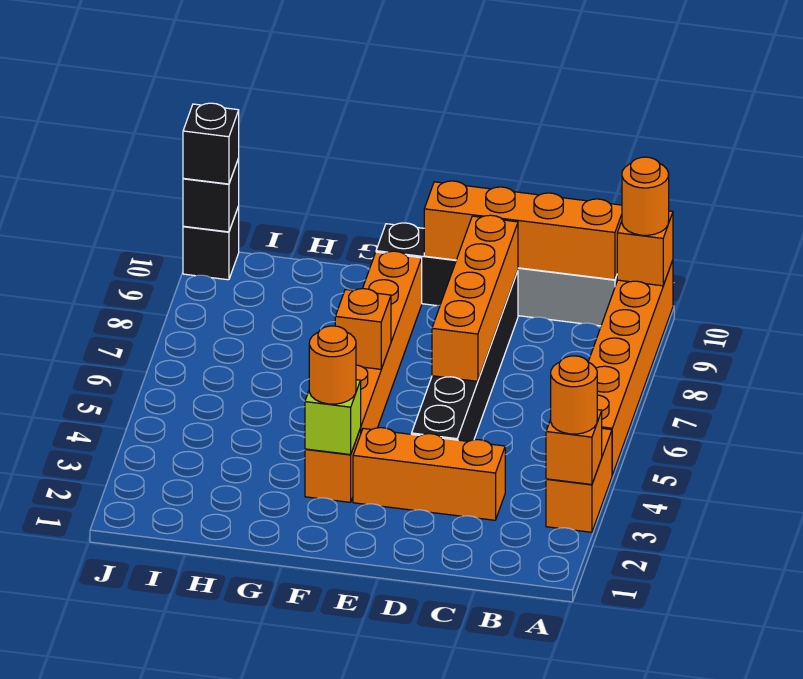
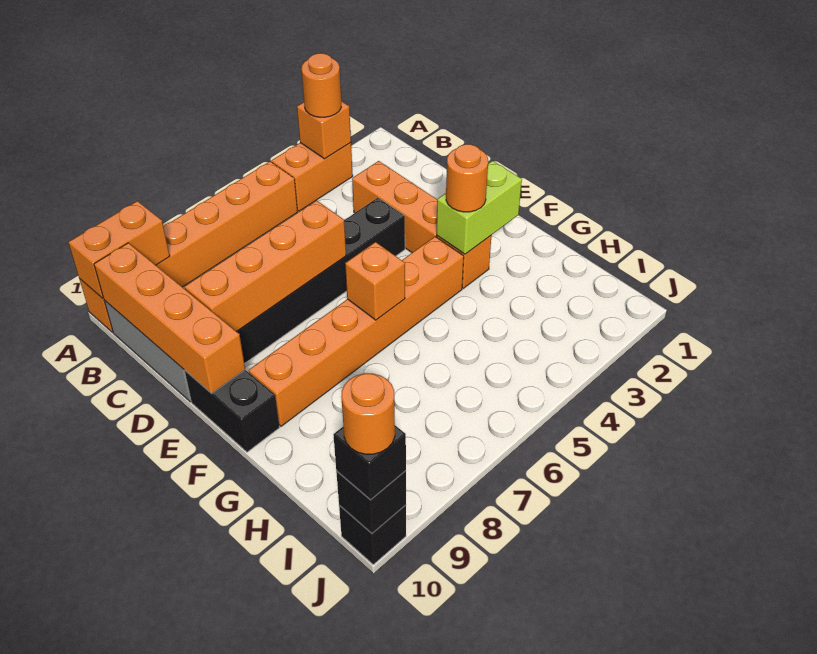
orange brick A10 level 2 -> orange brick A9:A10 level 2
orange round brick A10 level 3 -> orange round brick J10 level 4
lime brick F3 level 2 -> lime brick F2:F3 level 2

